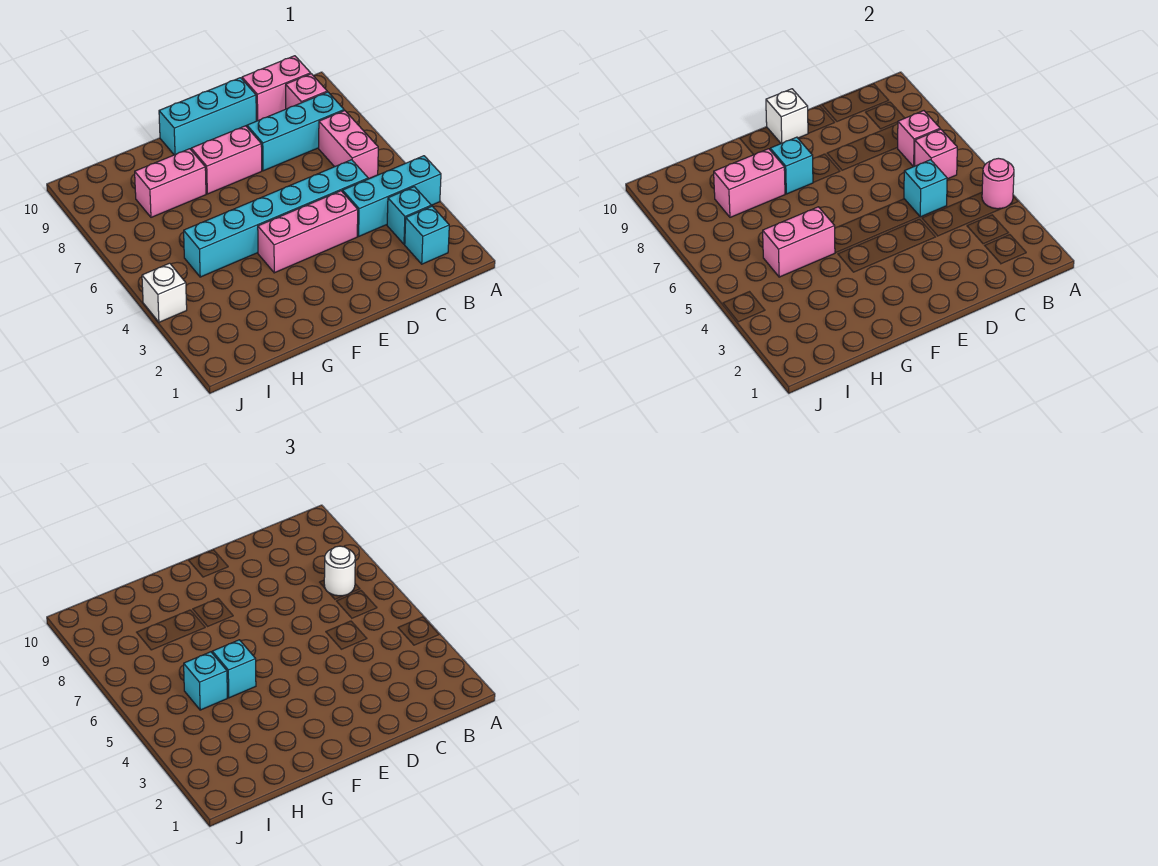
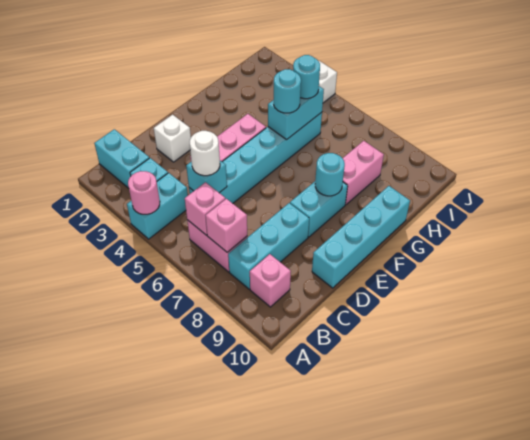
cyan brick A4:C4 level 1 -> cyan brick A4:B4 level 1
cyan brick B2 level 1 -> cyan brick B1:B2 level 1
white round brick B7 level 3 -> white round brick C5 level 3
pink brick B10:C10 level 1 -> none
cyan brick D10:F10 level 1 -> cyan brick D10:G10 level 1
pink brick E8:F8 level 1 -> cyan brick E8:F8 level 1
white brick E10 level 2 -> white brick D2 level 1
cyan brick F8 level 2 -> cyan round brick F8 level 2
pink brick G5:H5 level 2 -> cyan brick G5:H5 level 2
cyan brick G5 level 3 -> cyan round brick G5 level 3
pink brick G8:H8 level 2 -> none
cyan brick H5 level 3 -> cyan round brick H5 level 3

